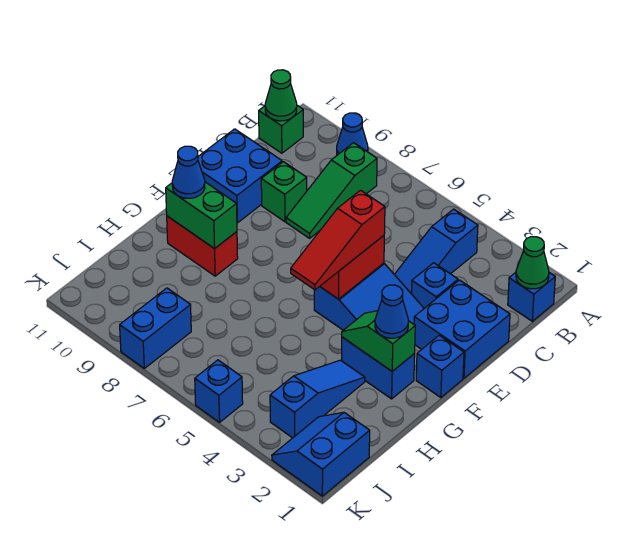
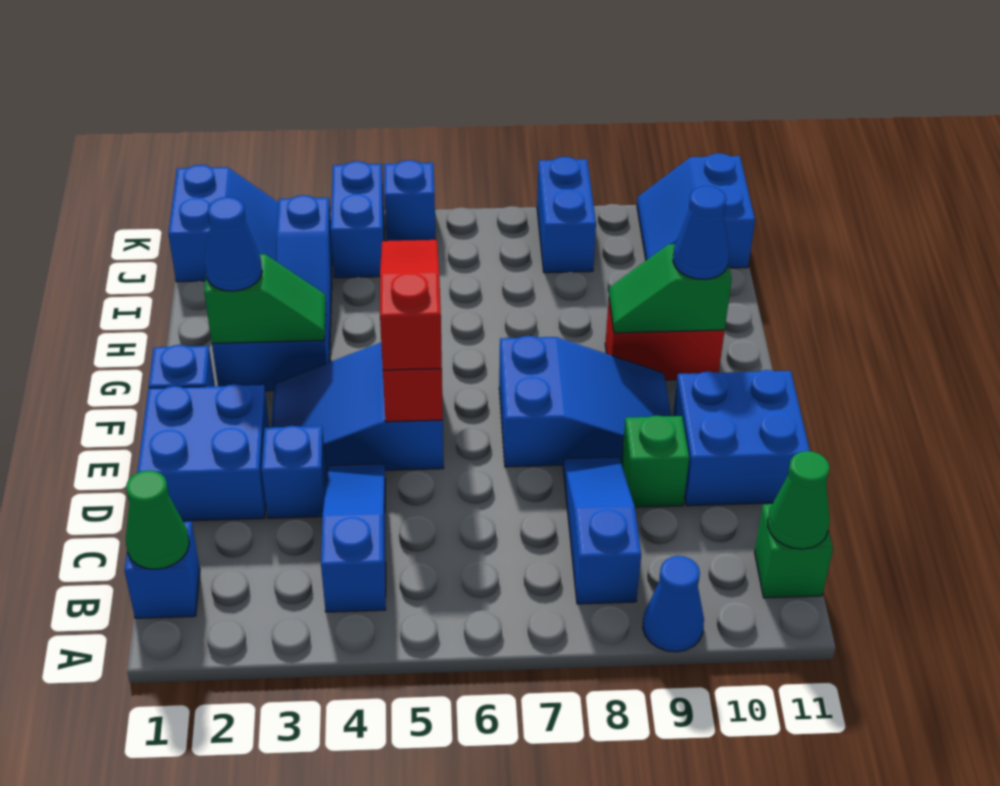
green slope B8:D8 level 1 top B -> blue slope B8:D8 level 1 top B
none -> blue slope E7:F9 level 1 top 7
green brick G9:G10 level 2 -> green slope G9:G10 level 2 top 10
none -> blue brick J4:K4 level 1
none -> blue slope J10:K11 level 1 top 11

